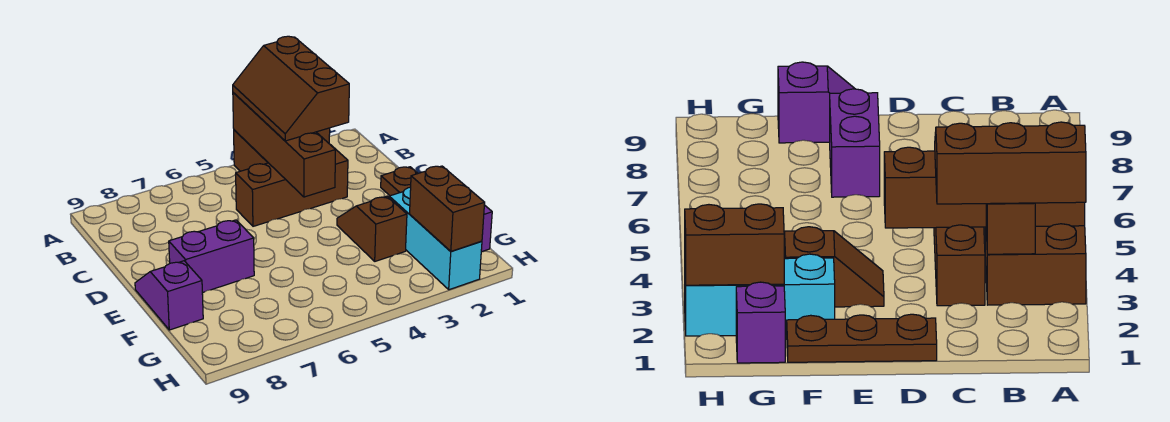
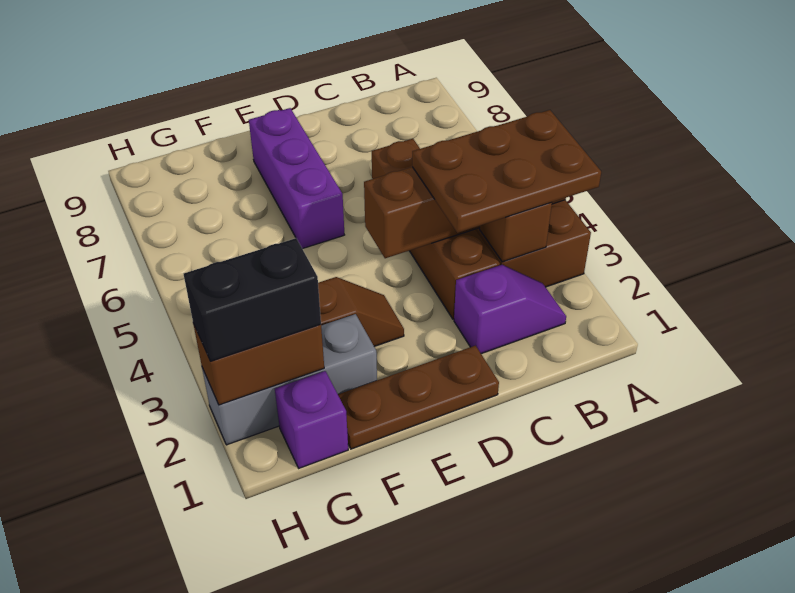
brown slope A3:C4 level 3 top 3 -> brown plate A3:C4 level 3
brown brick C3:C5 level 1 -> brown brick C3:C6 level 1
purple brick E7:E8 level 1 -> purple brick E6:E8 level 1
purple slope E9:F9 level 1 top F -> purple slope B2:C2 level 1 top C
cyan brick F2:H2 level 1 -> grey brick F2:H2 level 1
none -> black brick G2:H2 level 3

